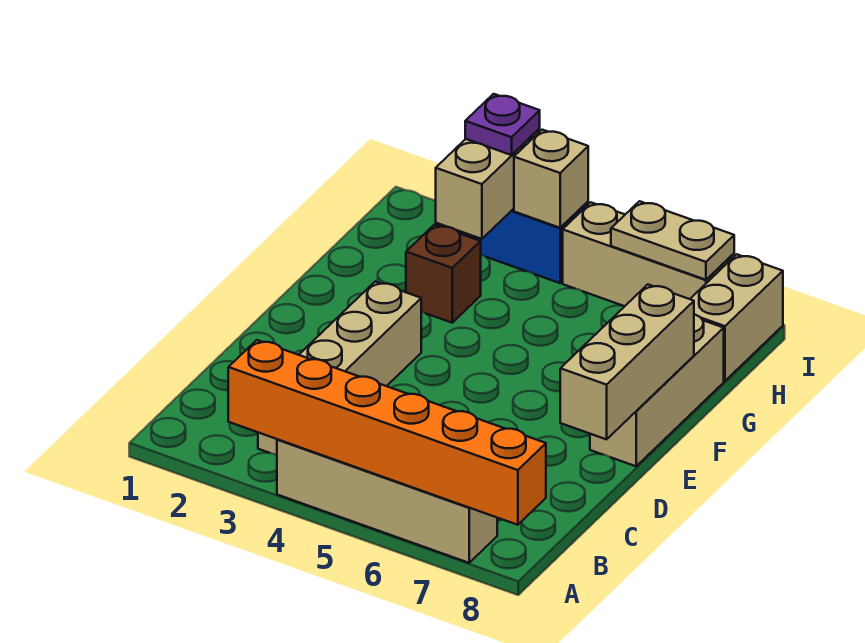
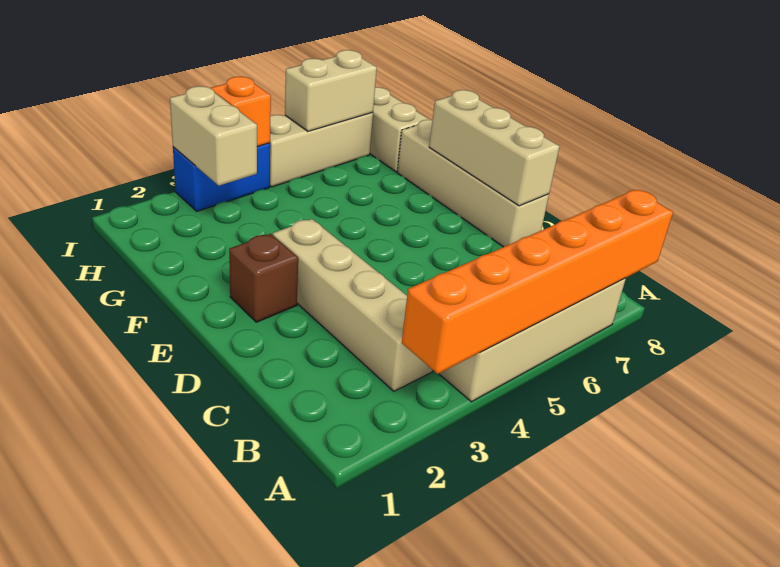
tan brick E8:G8 level 1 -> tan brick D8:G8 level 1
brown brick G3 level 1 -> brown brick E2 level 1
purple plate I3 level 3 -> none
tan brick I4 level 2 -> orange brick I4 level 2
tan plate I6:I7 level 2 -> tan brick I6:I7 level 2

